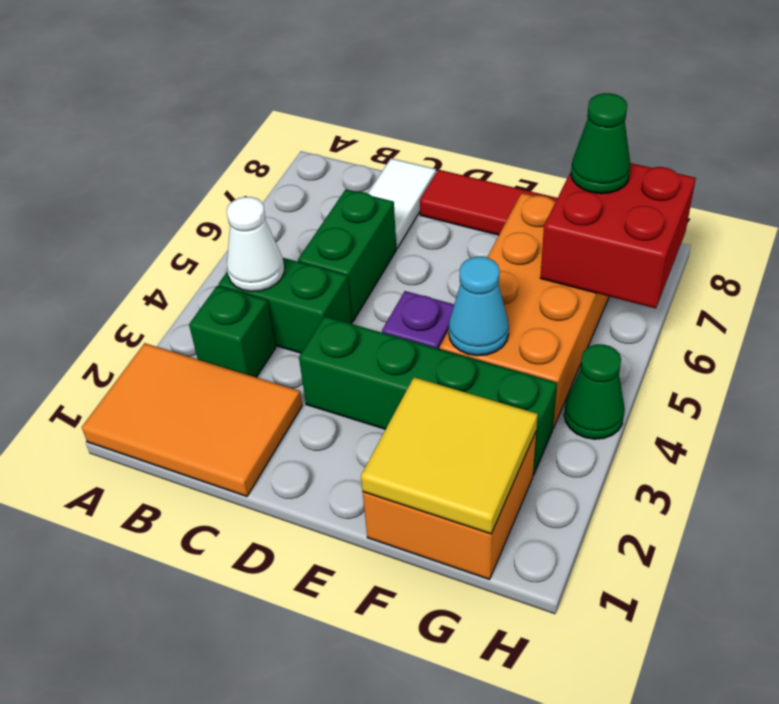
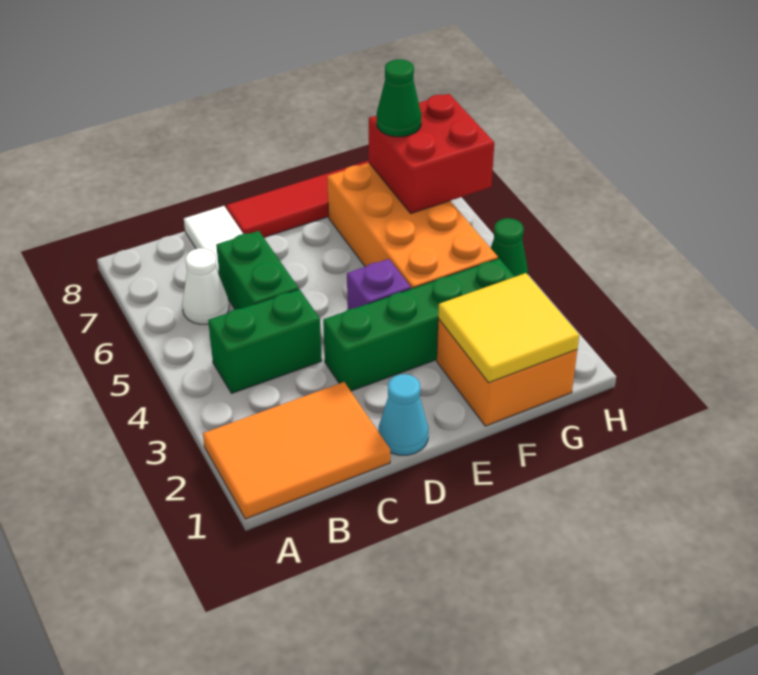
green brick B3 level 1 -> none
white cone B4 level 2 -> white cone B6 level 1
cyan cone F4 level 2 -> cyan cone D1 level 1

